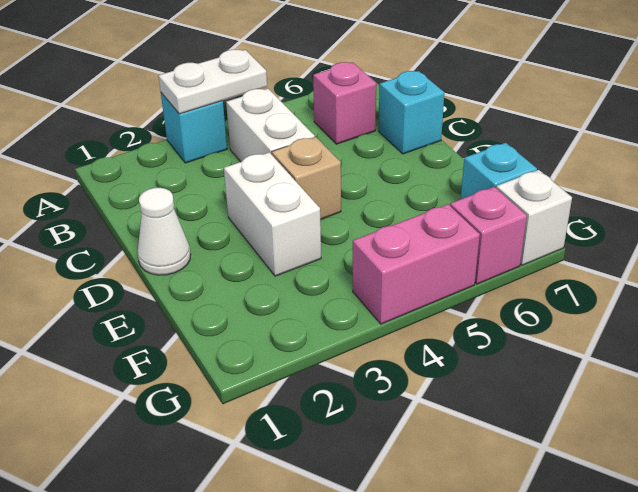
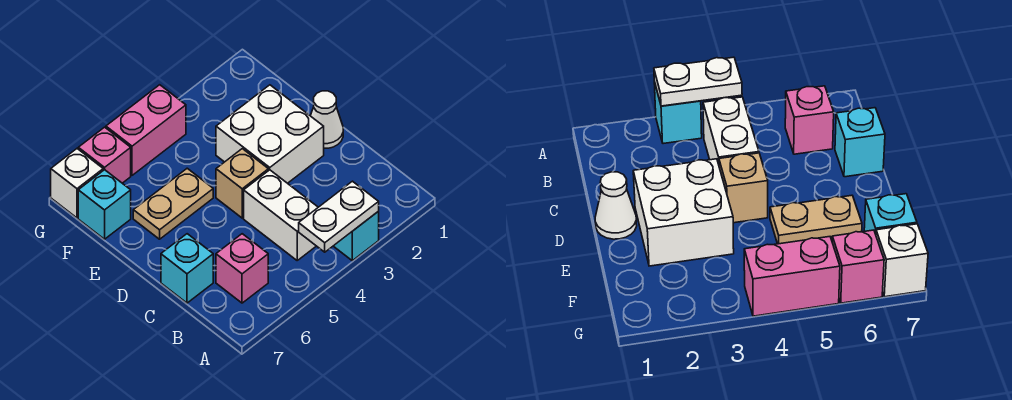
white brick D3:E3 level 1 -> white brick D2:E3 level 1
none -> tan plate E5:E6 level 1

